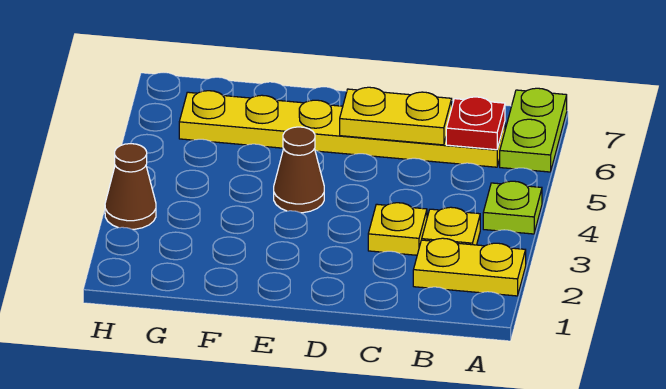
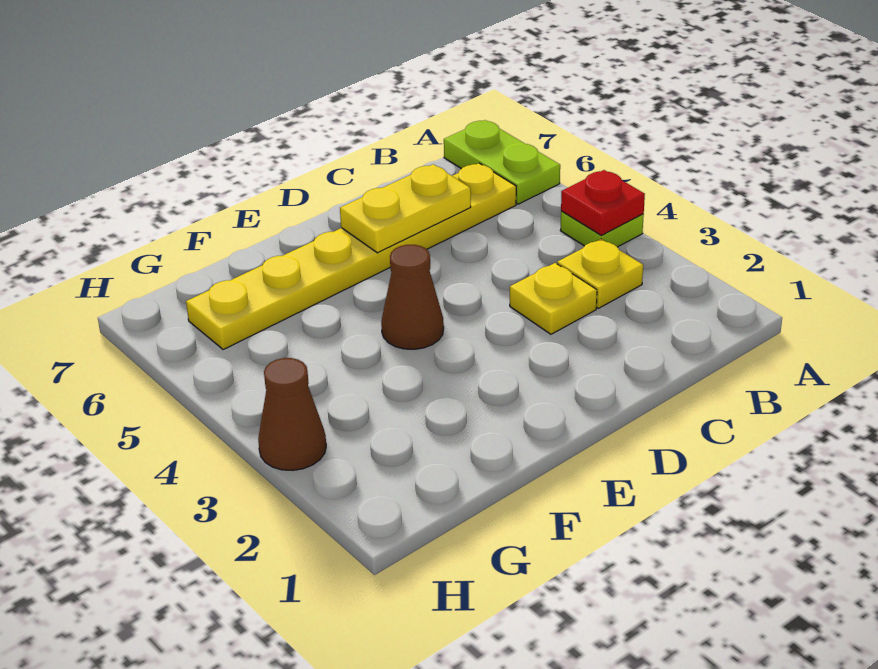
yellow plate A2:B2 level 1 -> none
red plate B6 level 2 -> red plate A4 level 2

